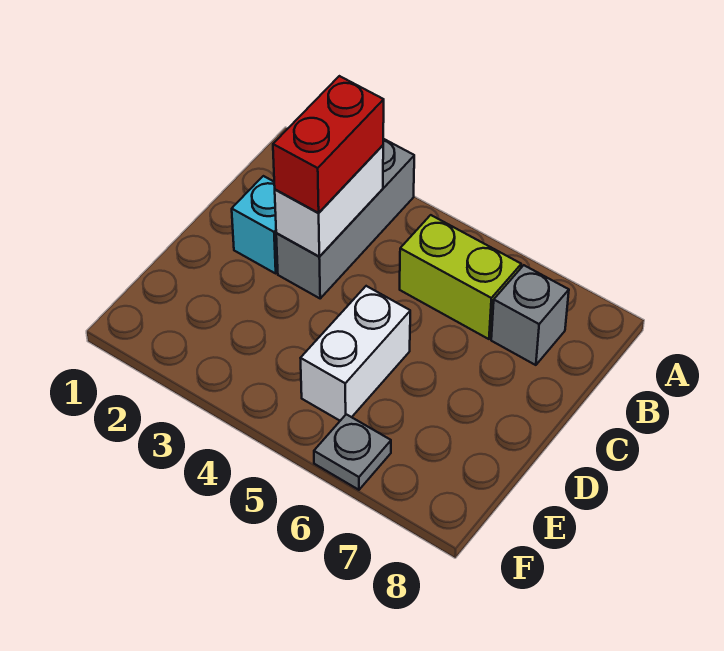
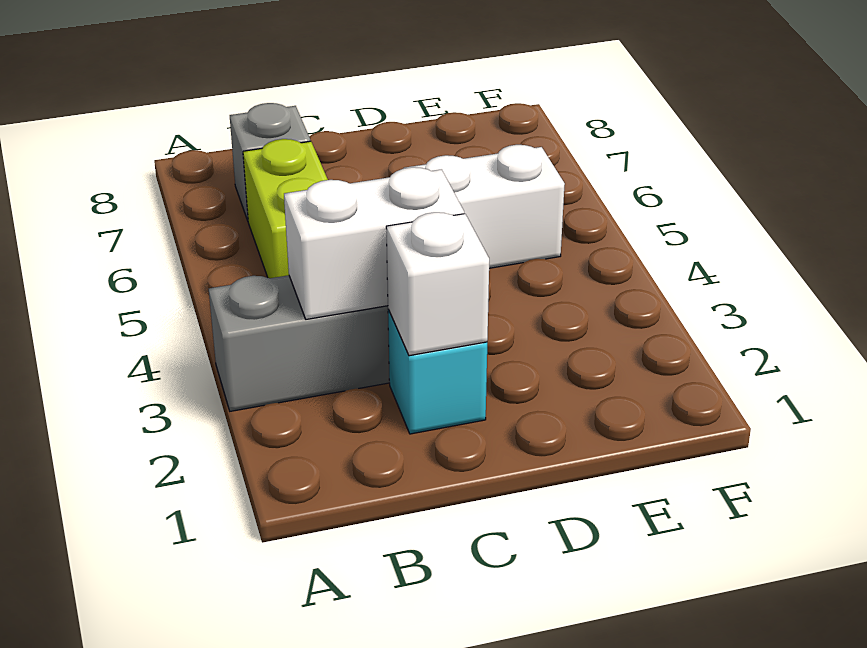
red brick B3:C3 level 3 -> none
none -> white brick C2 level 2
grey plate F6 level 1 -> none

